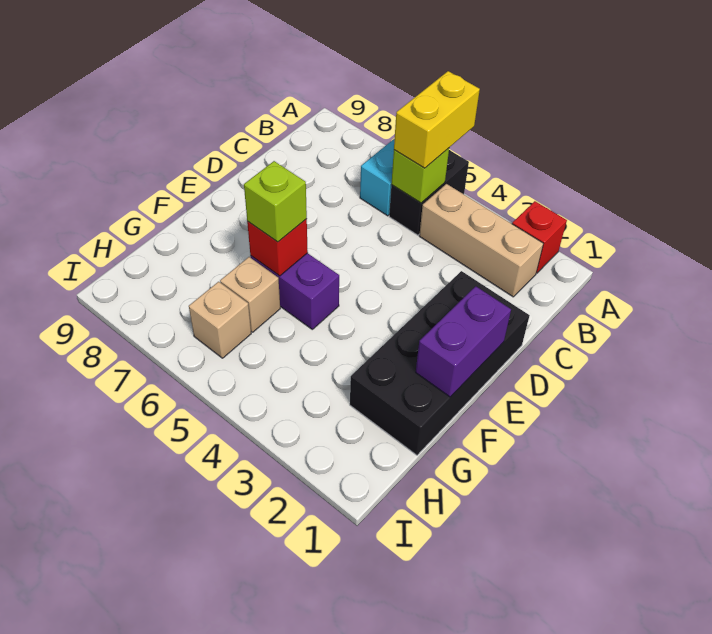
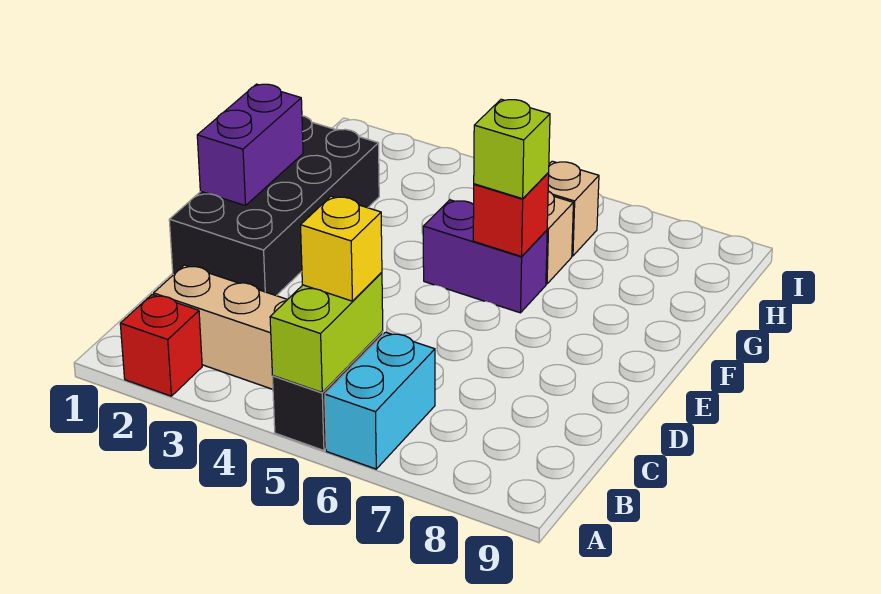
yellow brick A5:B5 level 3 -> yellow brick B5 level 3
lime brick B5 level 2 -> lime brick A5:B5 level 2

